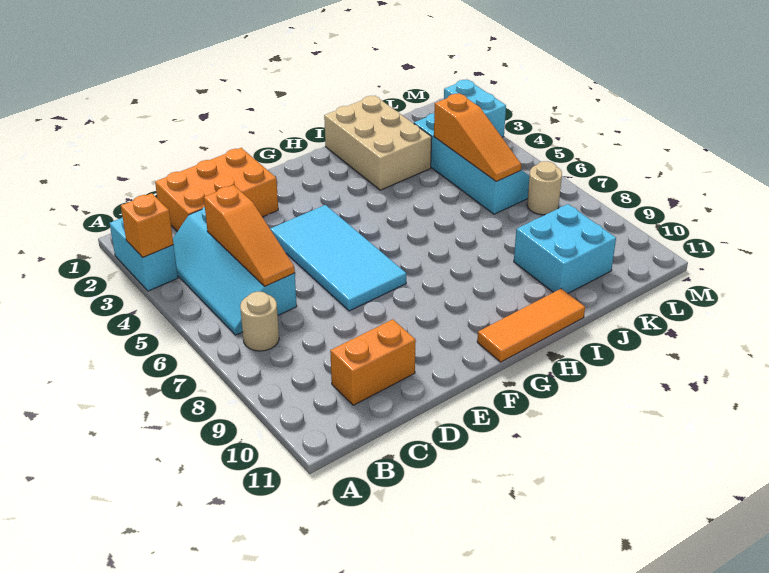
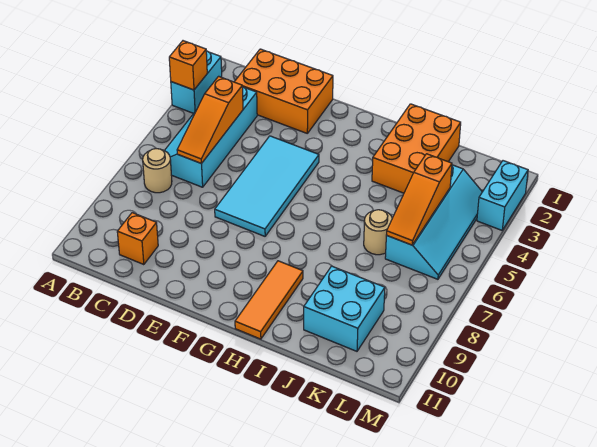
orange brick C10:D10 level 1 -> orange brick C10 level 1
orange tile G11:I11 level 1 -> orange tile H9:H11 level 1
tan brick I1:J3 level 1 -> orange brick I1:J3 level 1
tan round brick L7 level 1 -> tan round brick J6 level 1

